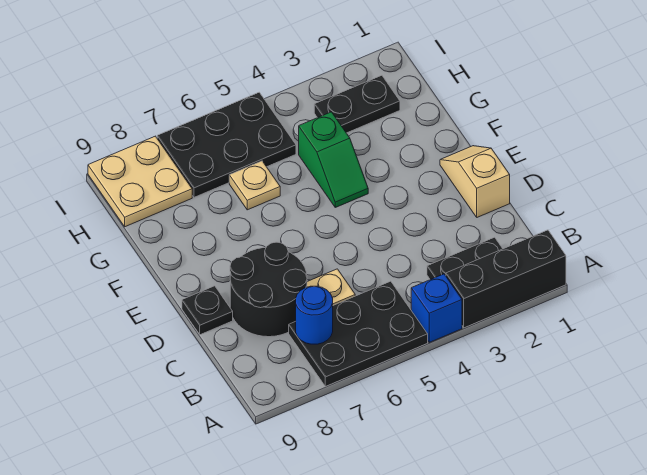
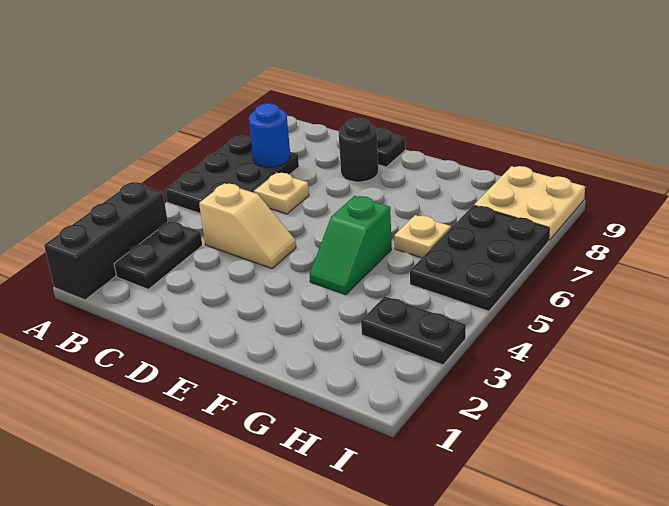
blue brick A4 level 1 -> none
black round brick C7:D8 level 1 -> black round brick D8 level 1
tan slope D1:E1 level 1 top D -> tan slope C4:D4 level 1 top C
green slope F4:G4 level 1 top G -> green slope F4:F5 level 1 top 5
black plate H2:H3 level 1 -> black plate H3:I3 level 1

